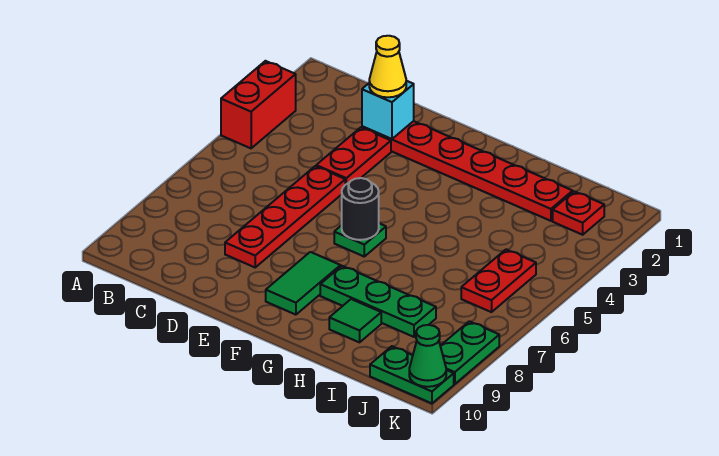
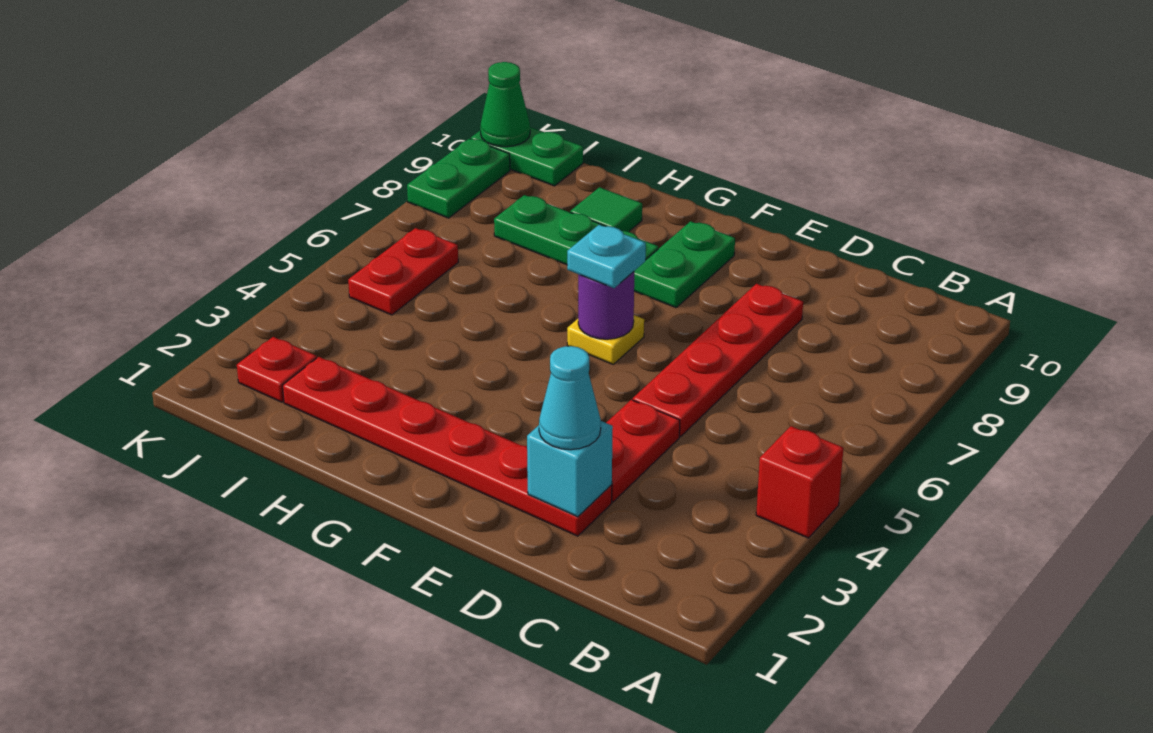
red brick A3:A4 level 1 -> red brick A4 level 1
yellow cone D2 level 3 -> cyan cone D2 level 3
green plate F6 level 1 -> yellow plate F6 level 1
black round brick F6 level 2 -> purple round brick F6 level 2
none -> cyan plate F6 level 3
green tile F8:F9 level 1 -> green plate F8:F9 level 1

